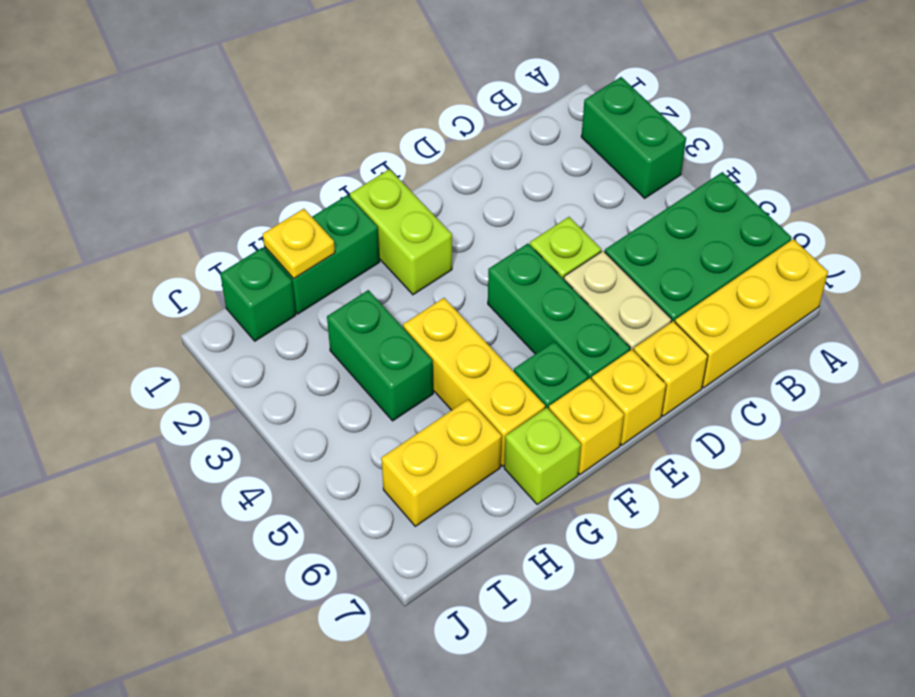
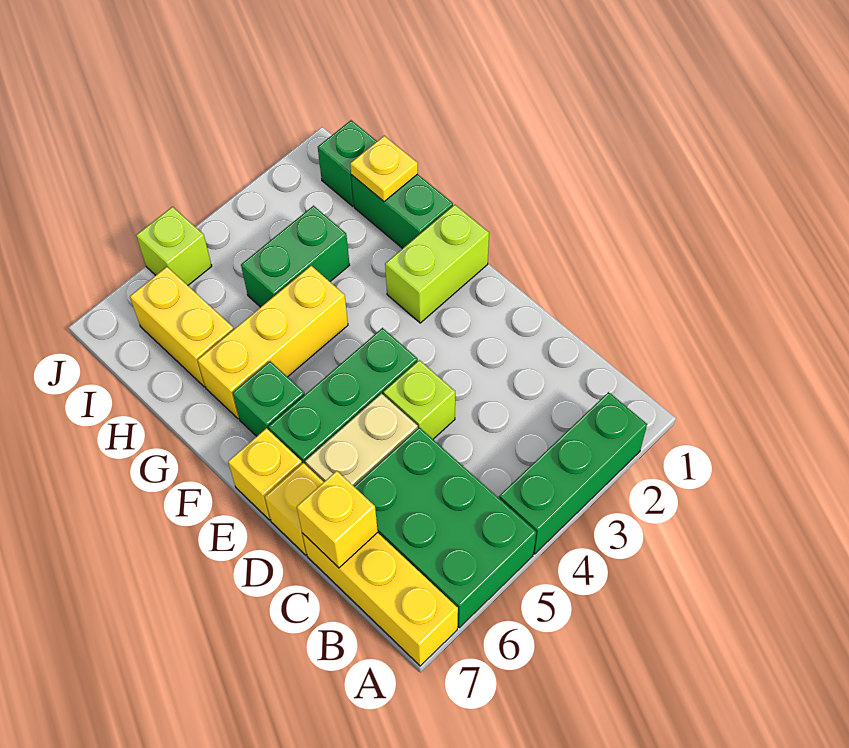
green brick A2:A3 level 1 -> green brick A2:A4 level 1
yellow brick F7 level 1 -> yellow brick C7 level 2
lime brick G7 level 1 -> lime brick J5 level 1

